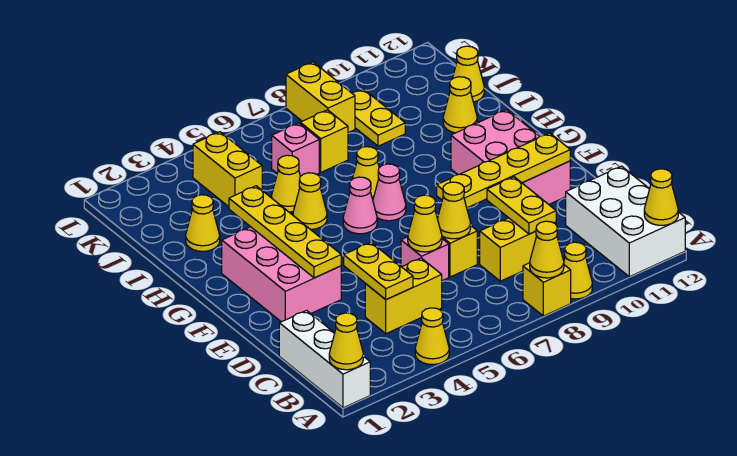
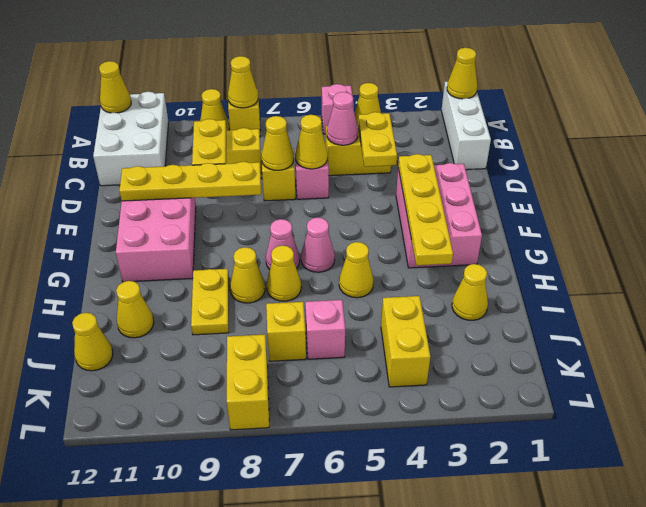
none -> pink brick A5 level 1
none -> pink cone C5 level 2
yellow cone I5 level 1 -> yellow cone H8 level 1
yellow plate J9:K9 level 1 -> yellow plate H9:I9 level 1

